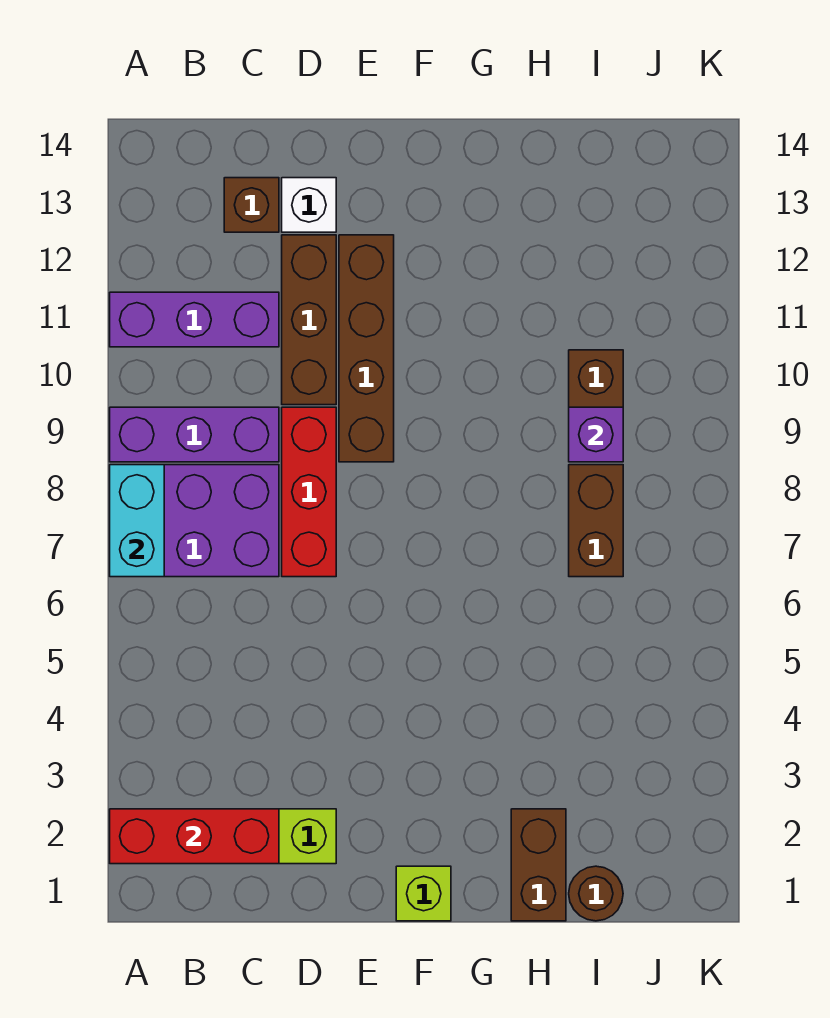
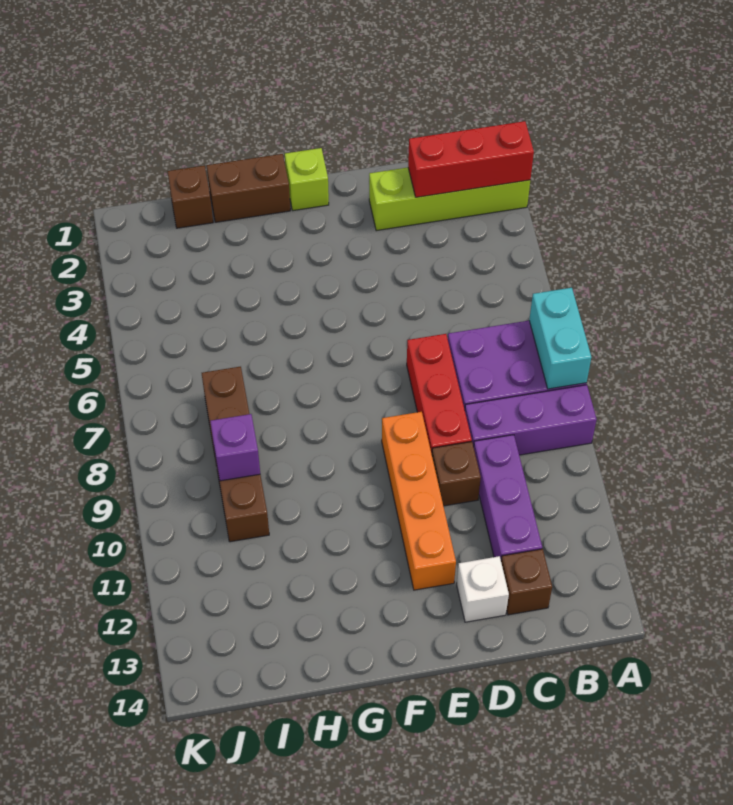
purple brick A11:C11 level 1 -> purple brick C10:C12 level 1
brown brick D10:D12 level 1 -> brown brick D10 level 1
brown brick E9:E12 level 1 -> orange brick E9:E12 level 1
brown brick H1:H2 level 1 -> brown brick G1:H1 level 1
brown round brick I1 level 1 -> brown brick I1 level 1

